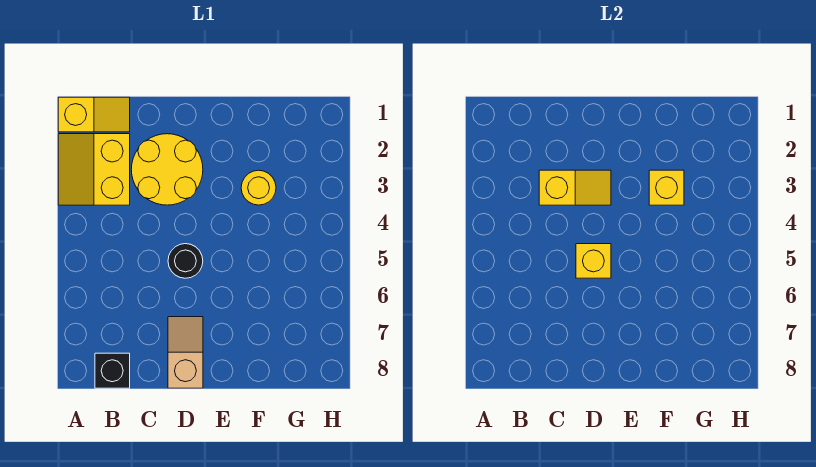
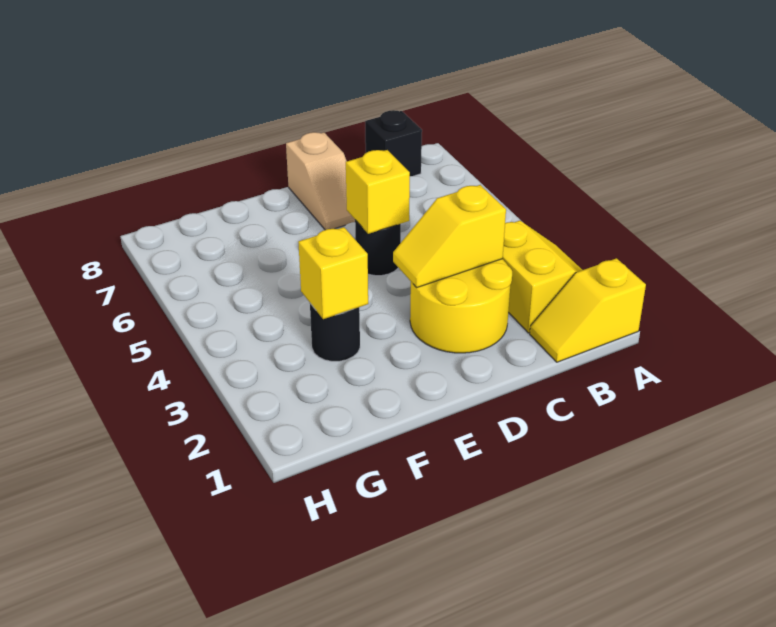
yellow round brick F3 level 1 -> black round brick F3 level 1

